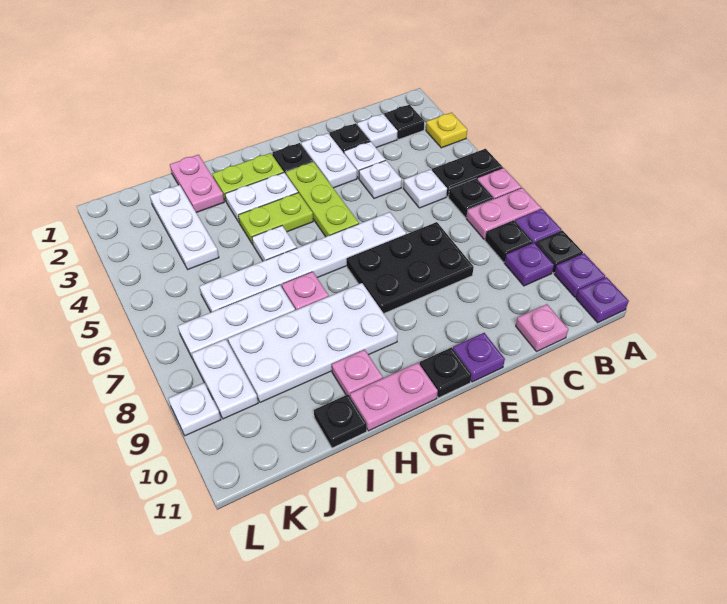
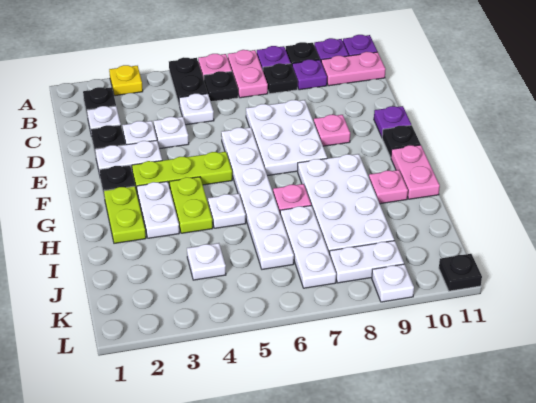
pink plate C11 level 1 -> pink plate E9 level 1
black plate D7:F8 level 1 -> white plate D7:F8 level 1
pink plate I1:I2 level 1 -> pink plate B10:B11 level 1
black plate I11 level 1 -> black plate L11 level 1
white plate J2:J4 level 1 -> white plate J4 level 1

